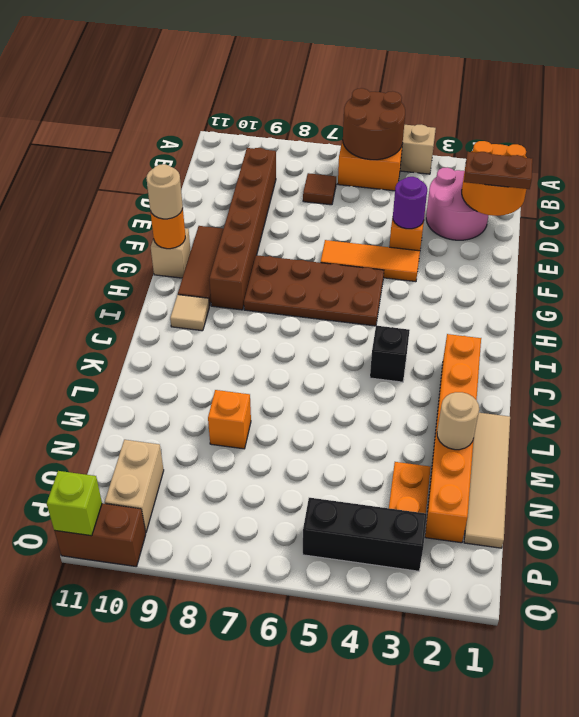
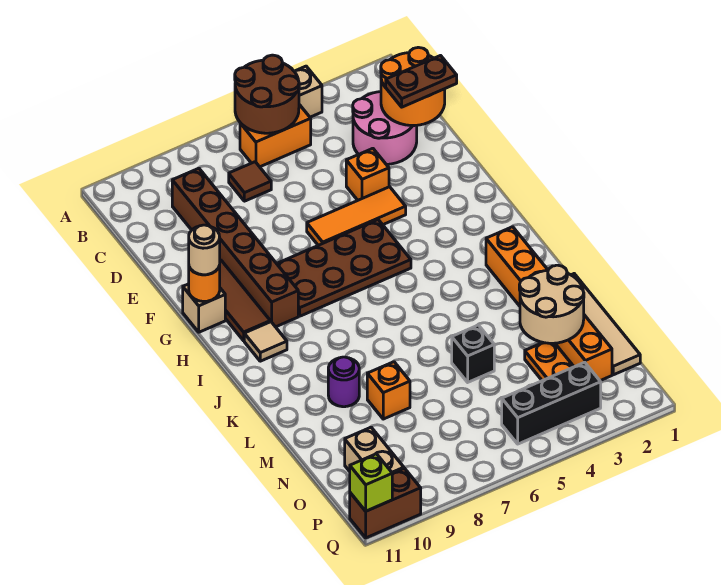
purple round brick E4 level 2 -> purple round brick L9 level 1
black brick J4 level 1 -> black brick M5 level 1
tan round brick M2 level 2 -> tan round brick M2:N3 level 2

